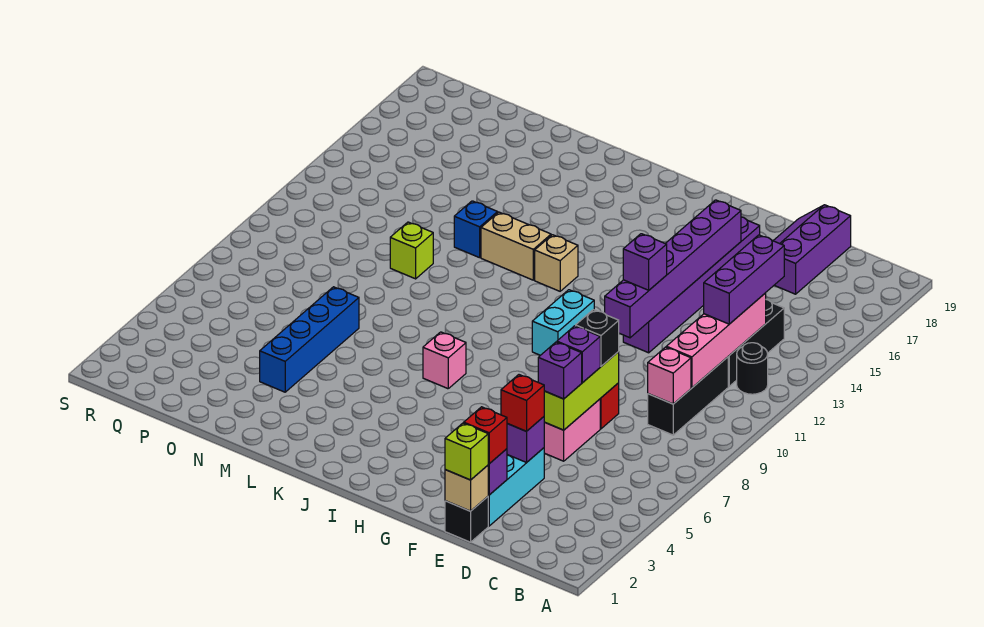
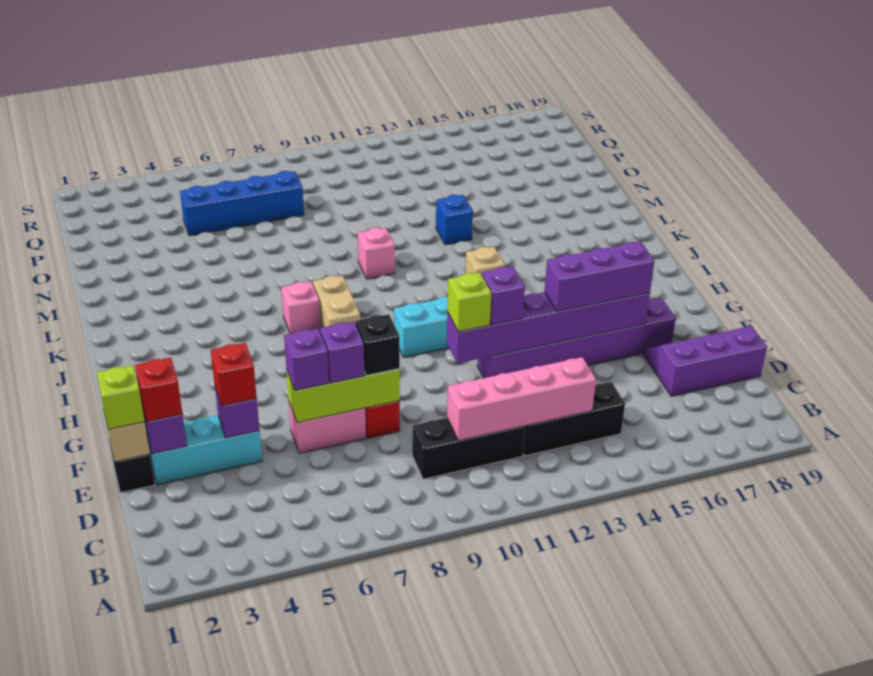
black round brick B12 level 1 -> none
pink brick C9 level 2 -> pink brick L10 level 1
purple brick C12:C14 level 3 -> purple brick F14:F16 level 3
tan brick K13:L13 level 1 -> tan brick I8:J8 level 1
blue brick N4:N7 level 1 -> blue brick P5:P8 level 1
lime brick N11 level 1 -> lime brick F11 level 3

